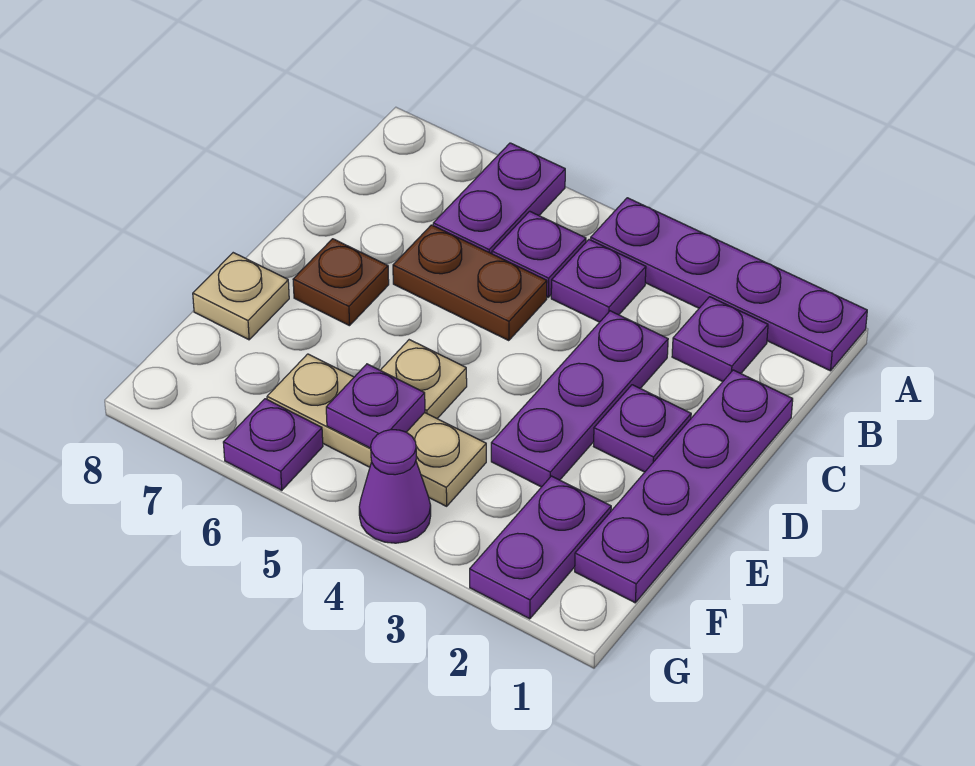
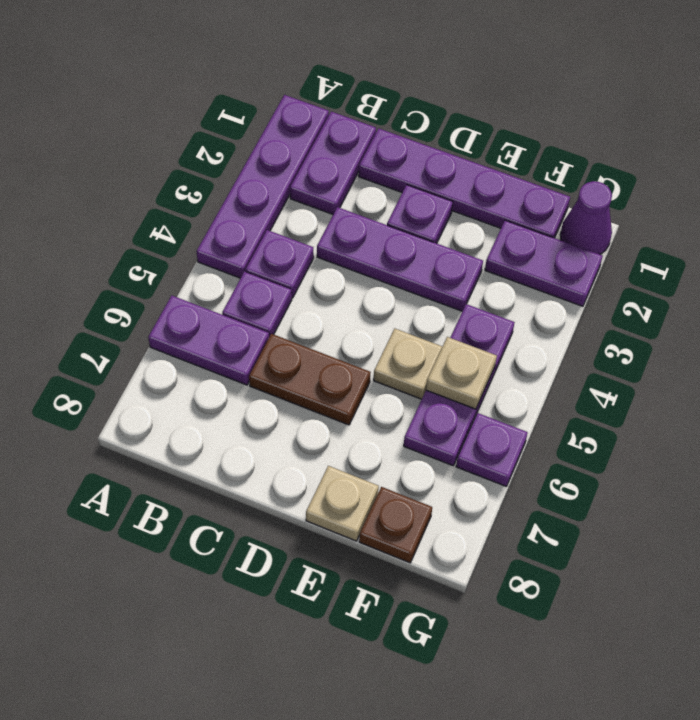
purple plate B2 level 1 -> purple plate B1:B2 level 1
brown plate C5:C6 level 1 -> brown plate C6:D6 level 1
brown plate D7 level 1 -> brown plate F8 level 1
tan plate F4:F6 level 1 -> purple plate F4:F6 level 1
purple plate F5 level 2 -> tan plate F5 level 2
purple cone G4 level 1 -> purple cone G1 level 1

